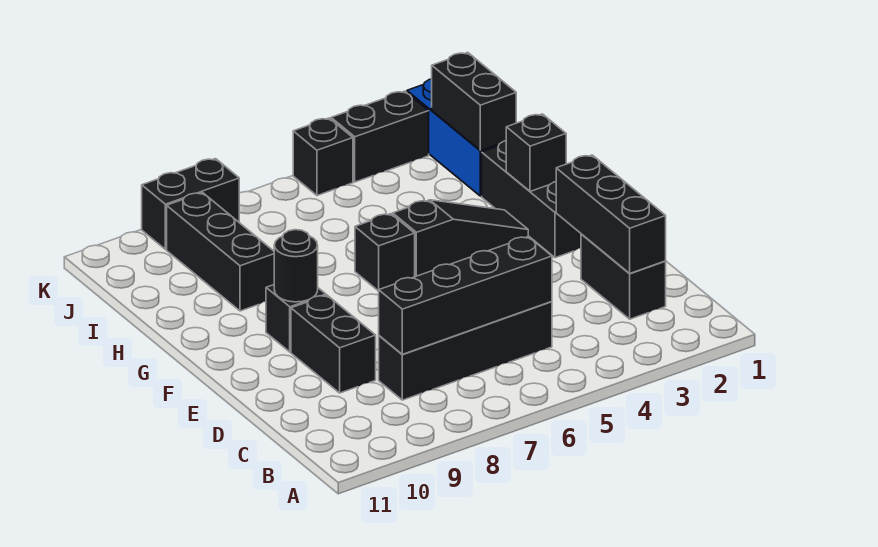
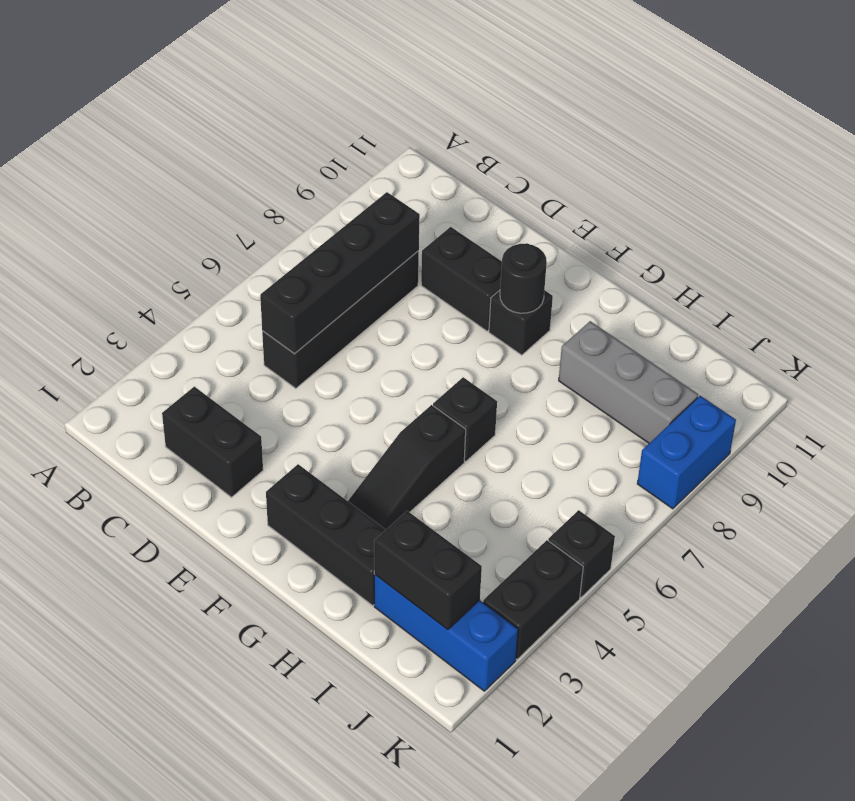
black brick C2:E2 level 2 -> none
black brick G2 level 2 -> none
black brick H9:J9 level 1 -> grey brick H9:J9 level 1
black brick K8:K9 level 1 -> blue brick K8:K9 level 1

